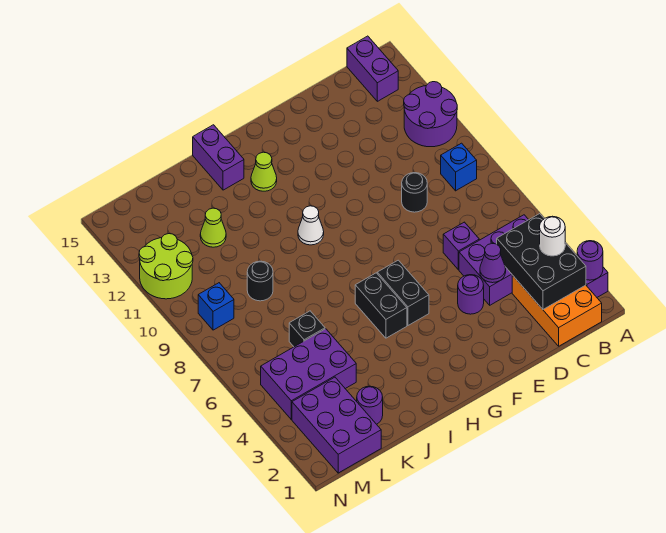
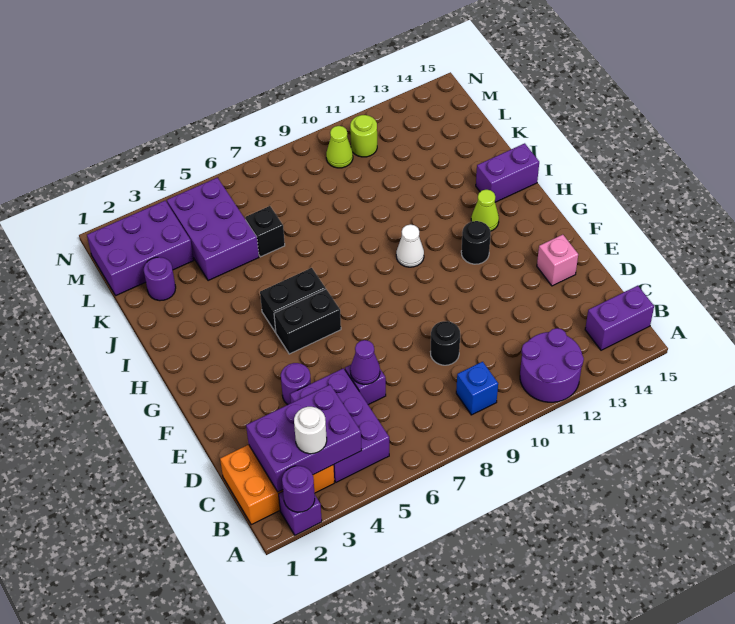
black brick B2:C4 level 2 -> purple brick B2:C4 level 2
purple cone D4 level 2 -> purple cone D6 level 2
none -> pink brick E14 level 1
black round brick K9 level 1 -> black round brick G12 level 1
lime cone K12 level 1 -> lime cone M10 level 1
blue brick M9 level 1 -> none
lime round brick M11:N12 level 1 -> lime round brick M11 level 1

